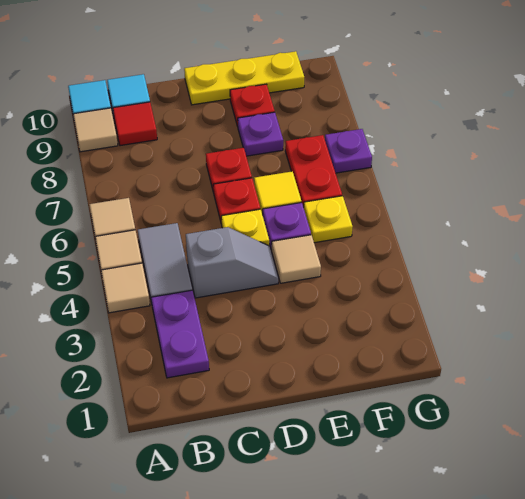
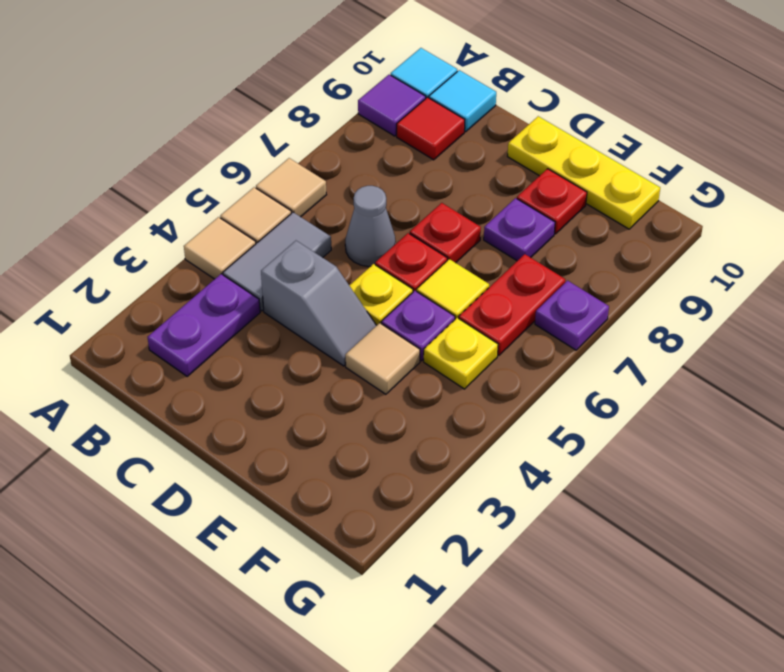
tan tile A9 level 1 -> purple tile A9 level 1
none -> grey cone C6 level 1

